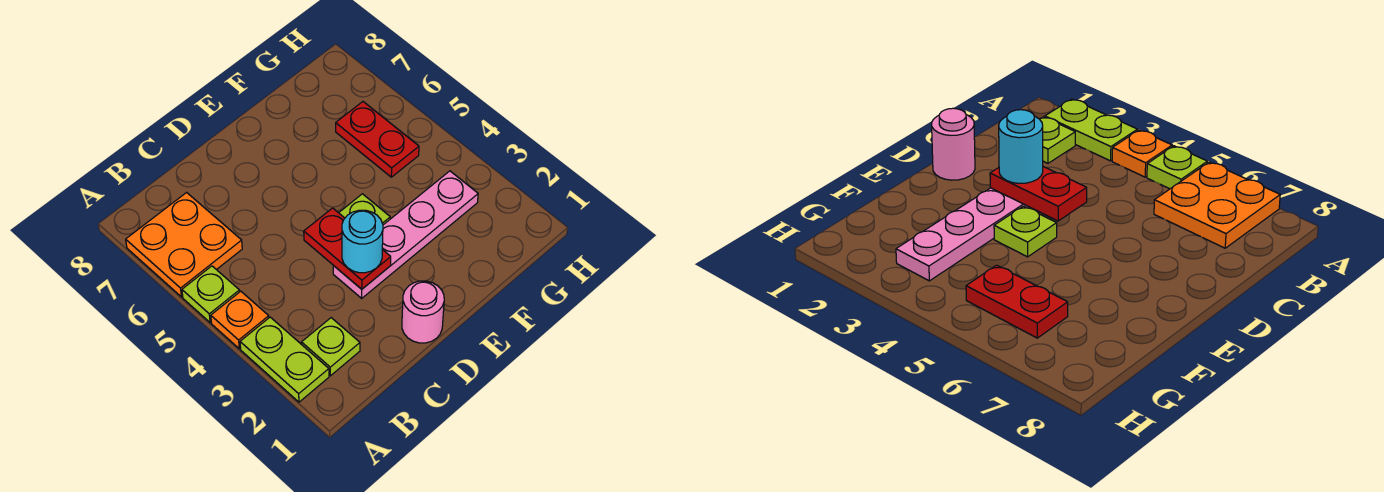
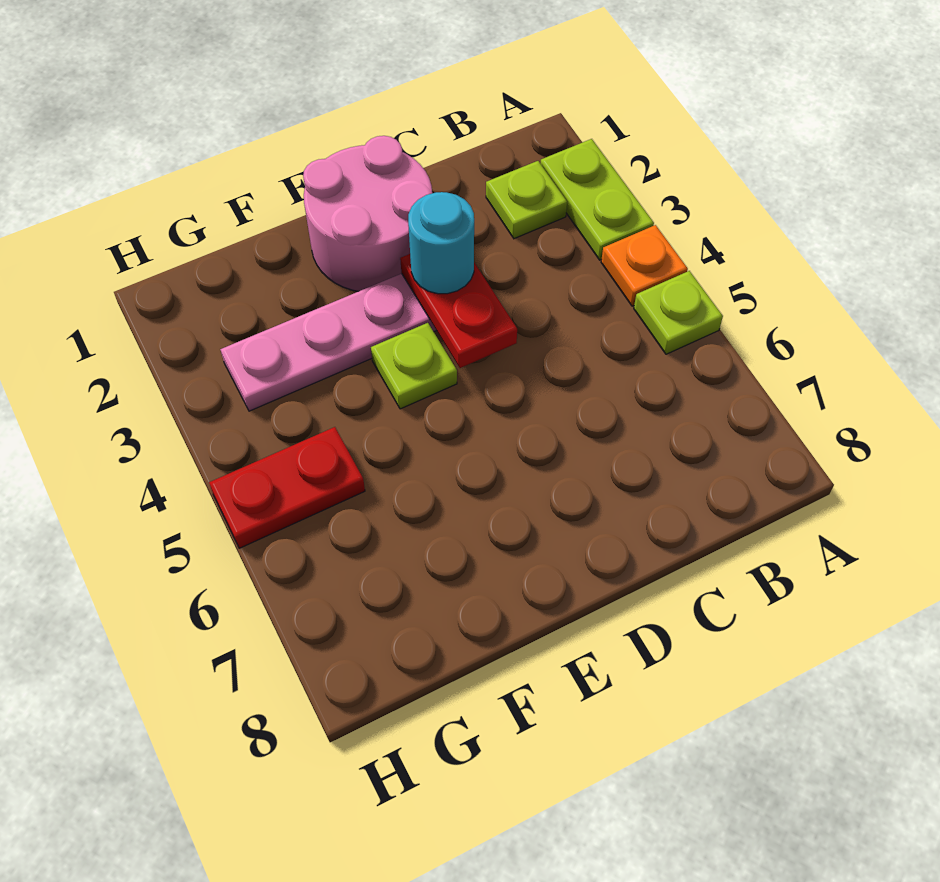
orange plate A6:B7 level 1 -> none
pink round brick D1 level 1 -> pink round brick D1:E2 level 1
red plate G5:G6 level 1 -> red plate G5:H5 level 1

